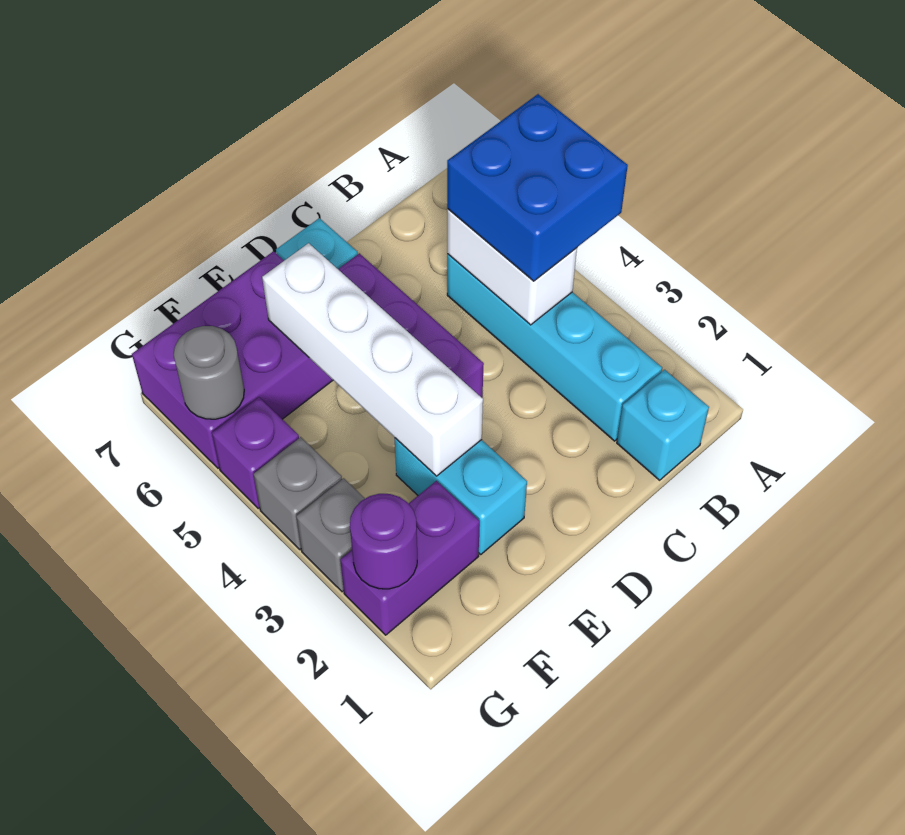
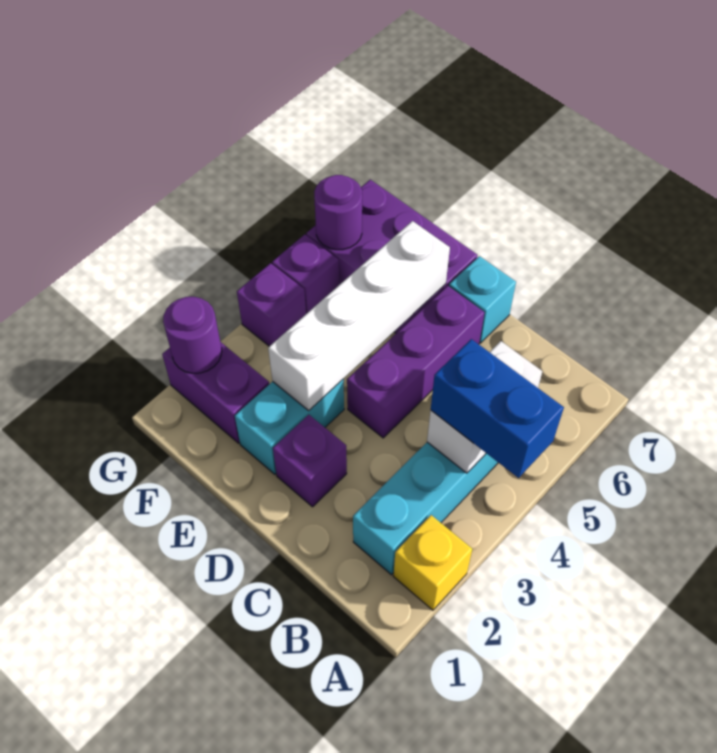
none -> yellow brick A2 level 1
blue brick A4:B5 level 3 -> blue brick A4:B4 level 3
cyan brick B1 level 1 -> none
none -> purple brick D2 level 1
grey brick G3 level 1 -> none
grey brick G4 level 1 -> purple brick G4 level 1
grey round brick G6 level 2 -> purple round brick G6 level 2

